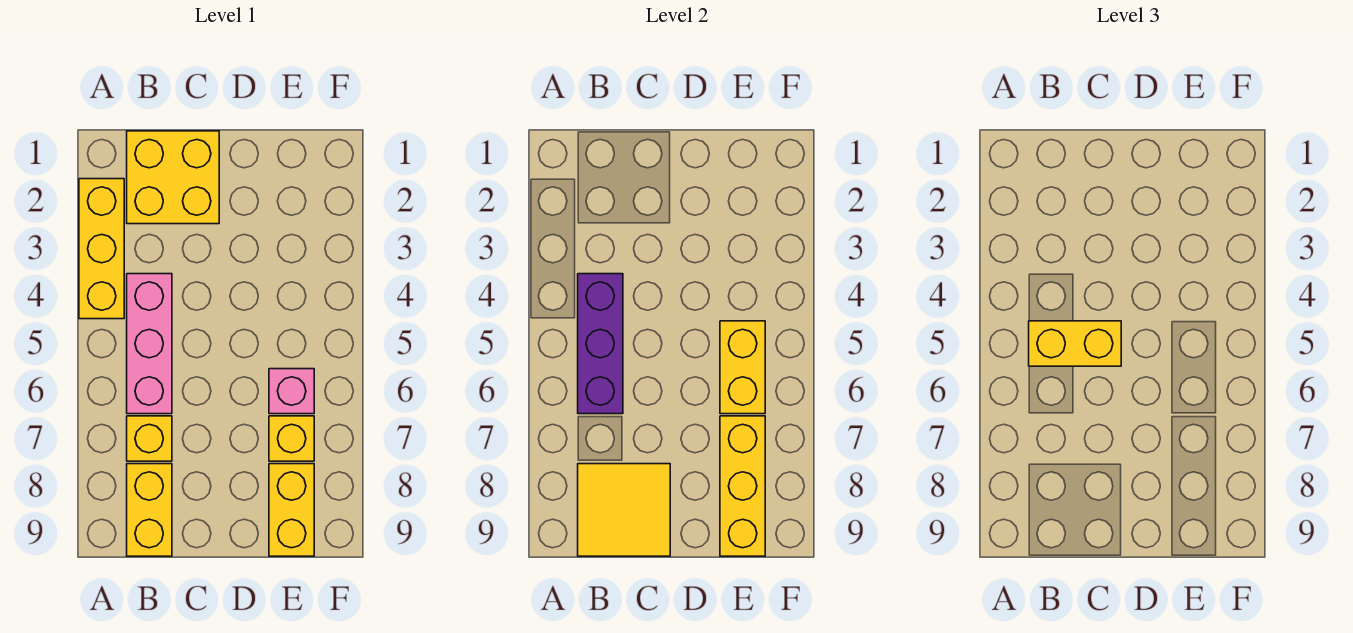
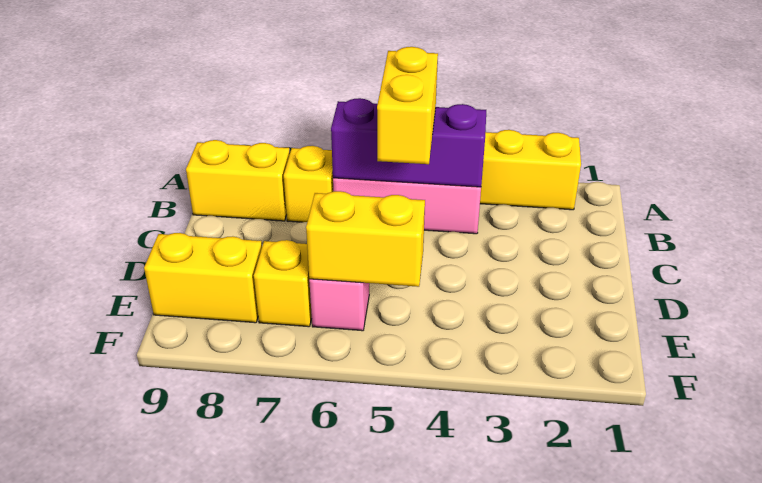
yellow brick B1:C2 level 1 -> none
yellow tile B8:C9 level 2 -> none
yellow brick E7:E9 level 2 -> none

